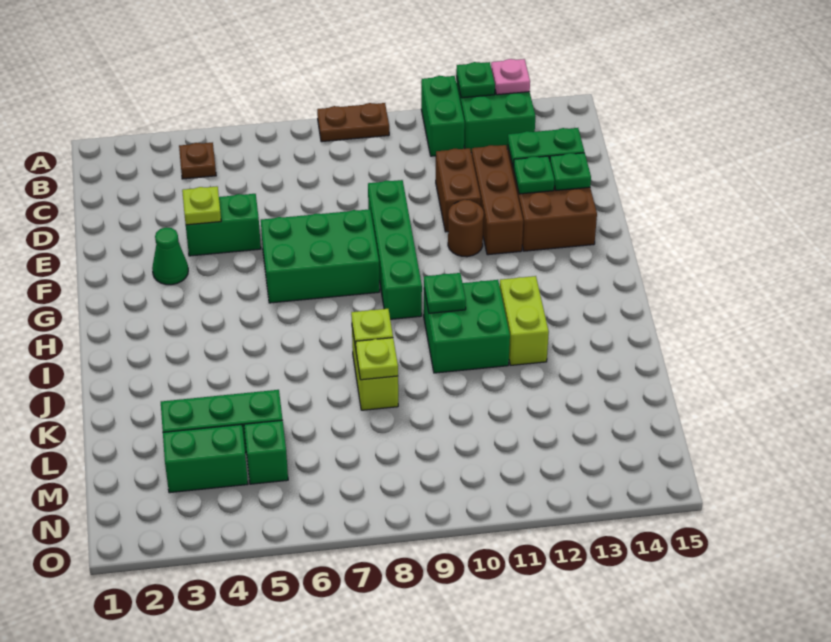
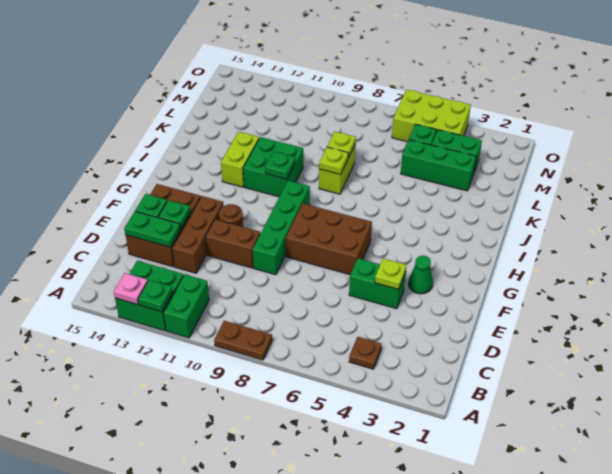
brown brick D11:E11 level 1 -> brown brick E10:E11 level 1
green brick F6:G8 level 1 -> brown brick F6:G8 level 1
none -> lime brick N4:O6 level 1

